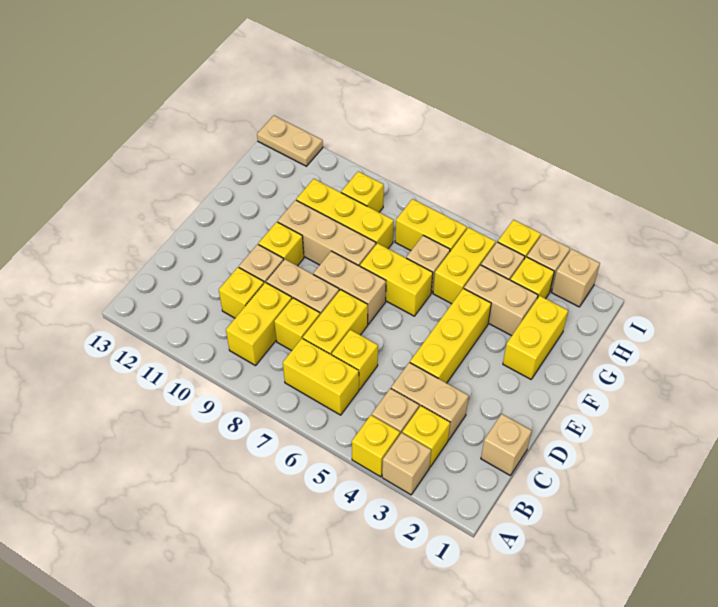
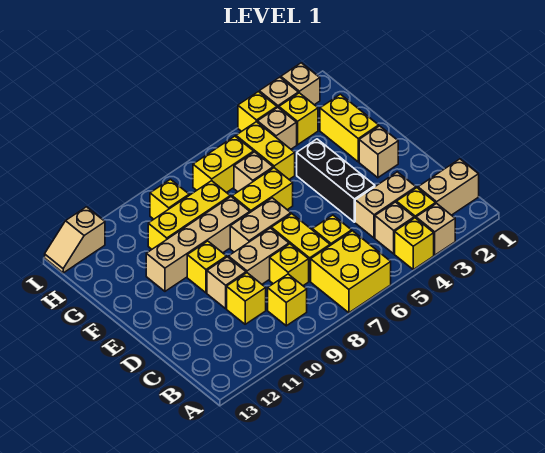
yellow brick B6:B7 level 1 -> yellow brick A6:B7 level 1
yellow brick B9:C9 level 1 -> yellow brick B9 level 1
tan brick C1 level 1 -> tan brick E2 level 1
yellow brick D4:F4 level 1 -> black brick D4:F4 level 1
tan brick F8:F10 level 1 -> tan brick F8:F11 level 1
tan brick G3:G4 level 1 -> tan brick B1:B2 level 1
tan plate I12:I13 level 1 -> tan slope I12:I13 level 1 top 12

